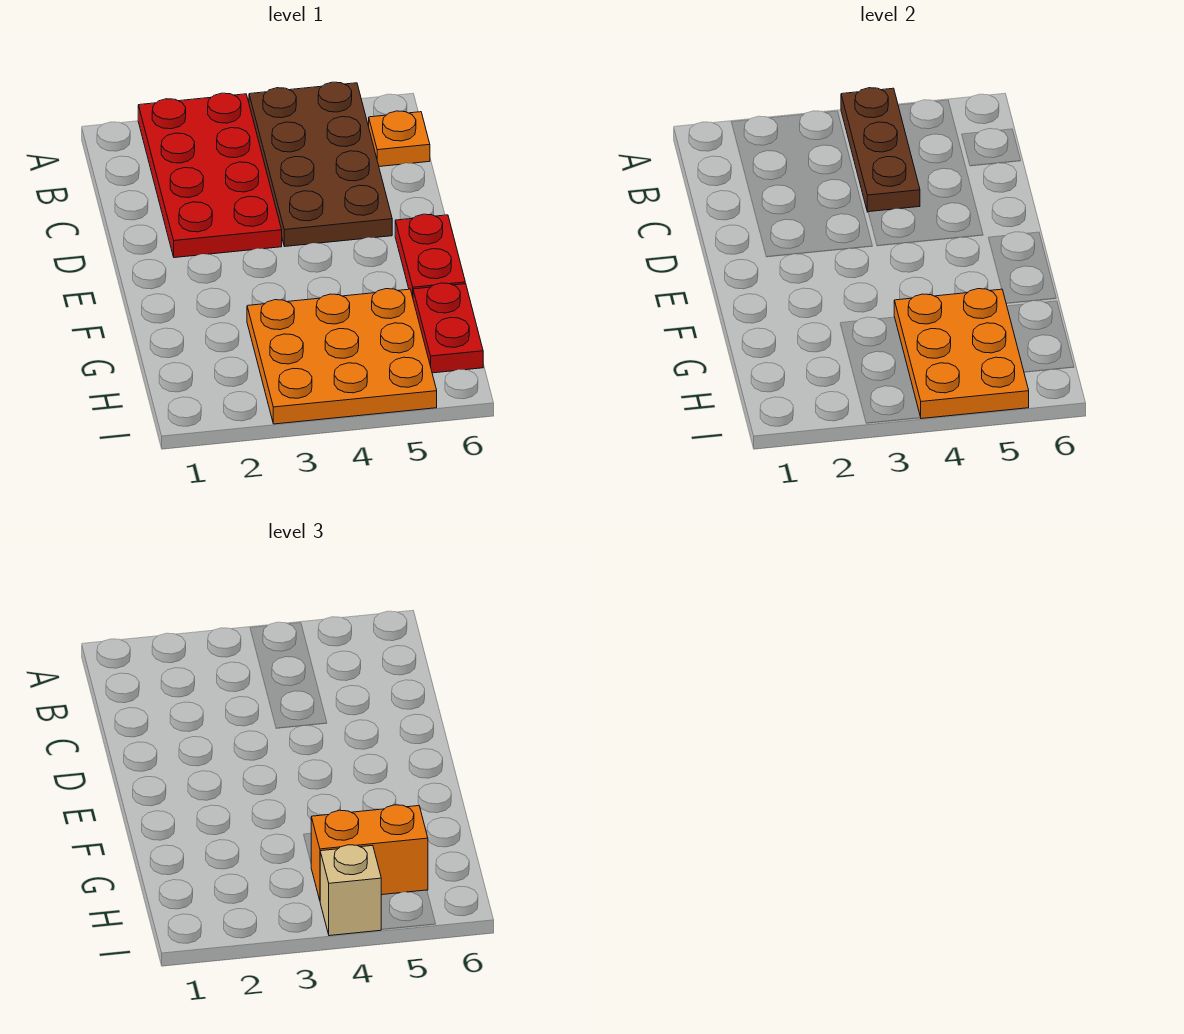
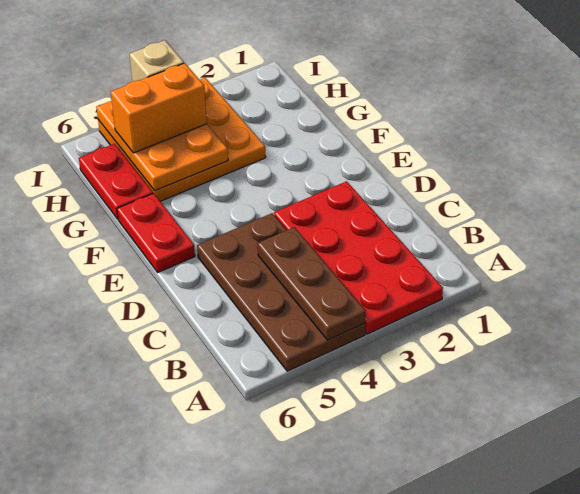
orange plate B6 level 1 -> none

